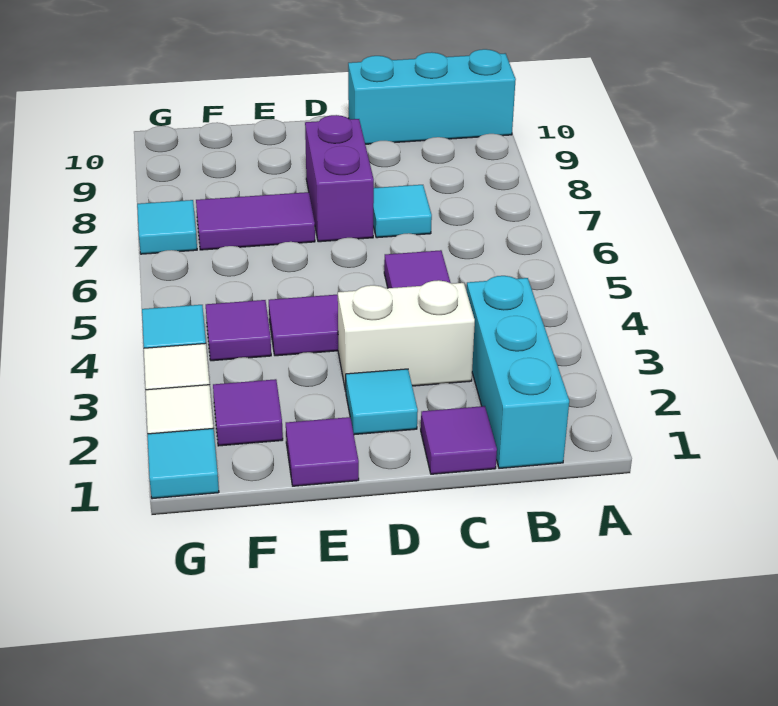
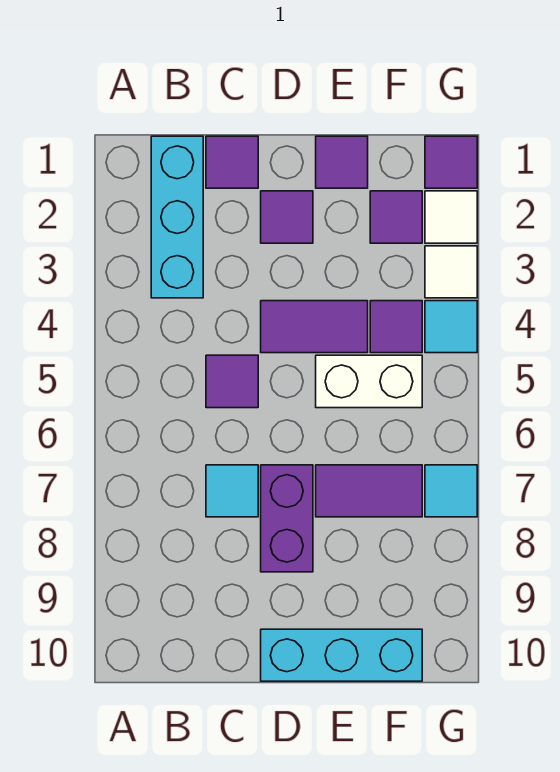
cyan brick A10:C10 level 1 -> cyan brick D10:F10 level 1
white brick C3:D3 level 1 -> white brick E5:F5 level 1
cyan tile D2 level 1 -> purple tile D2 level 1
cyan tile G1 level 1 -> purple tile G1 level 1

